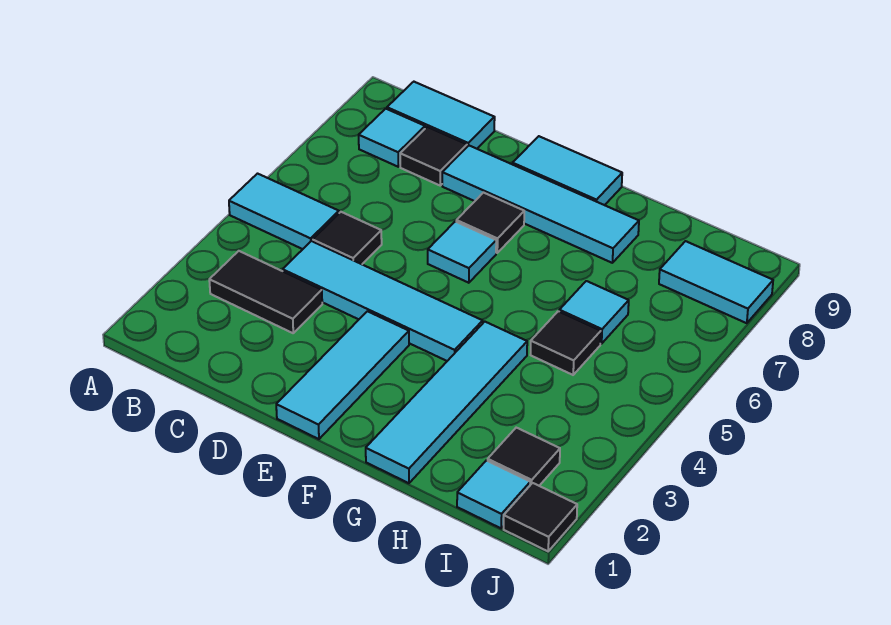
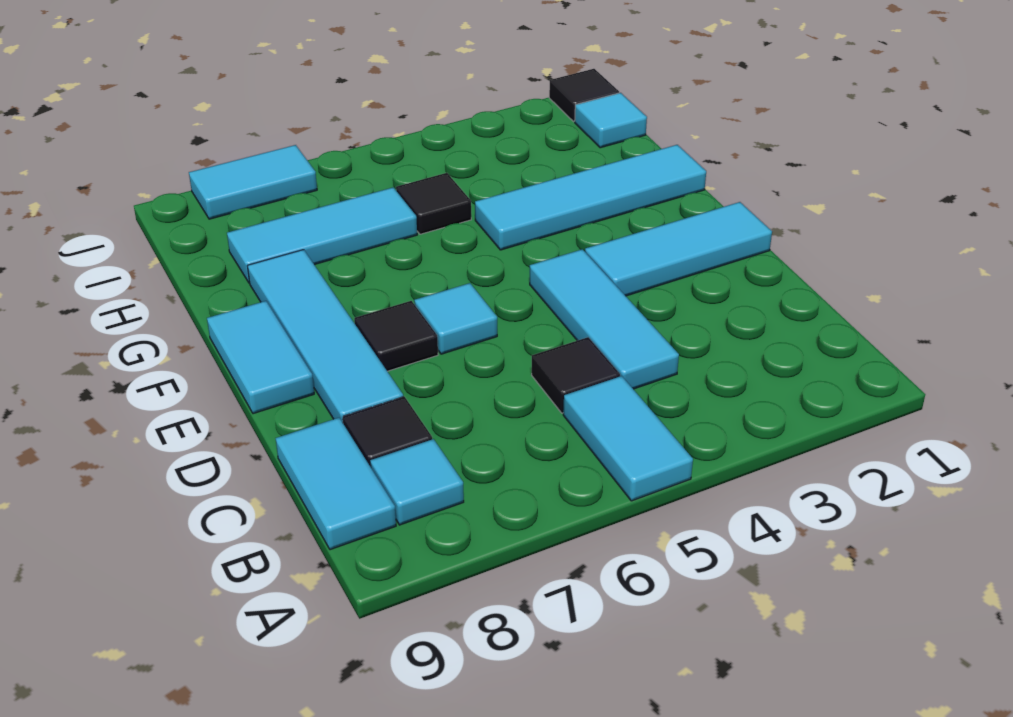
black tile B3:C3 level 1 -> none
cyan tile C4:F4 level 1 -> cyan tile C4:E4 level 1
cyan tile H6 level 1 -> cyan tile H6:H8 level 1
black tile I2 level 1 -> none
cyan tile I8:J8 level 1 -> cyan tile J7:J8 level 1

